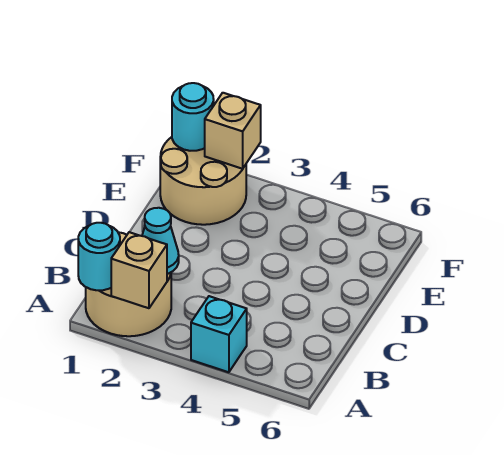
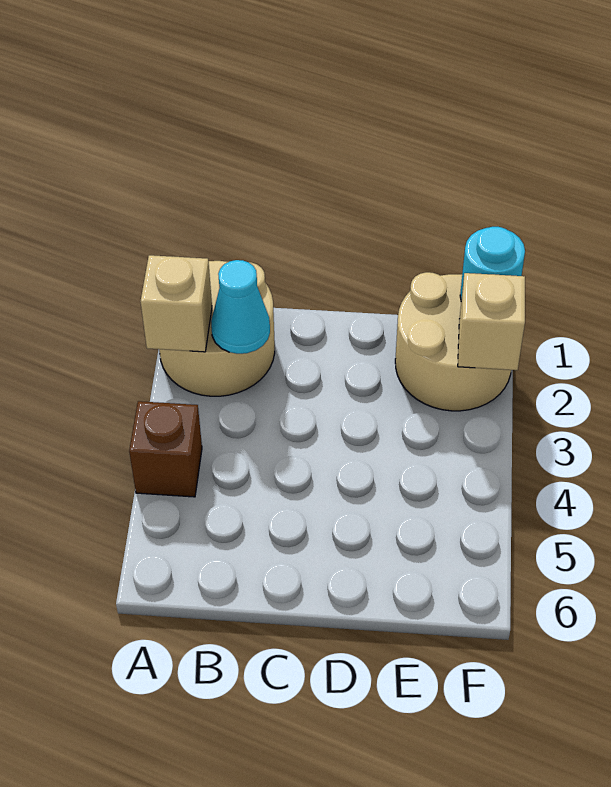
cyan round brick A1 level 2 -> none
cyan brick A4 level 1 -> brown brick A4 level 1

